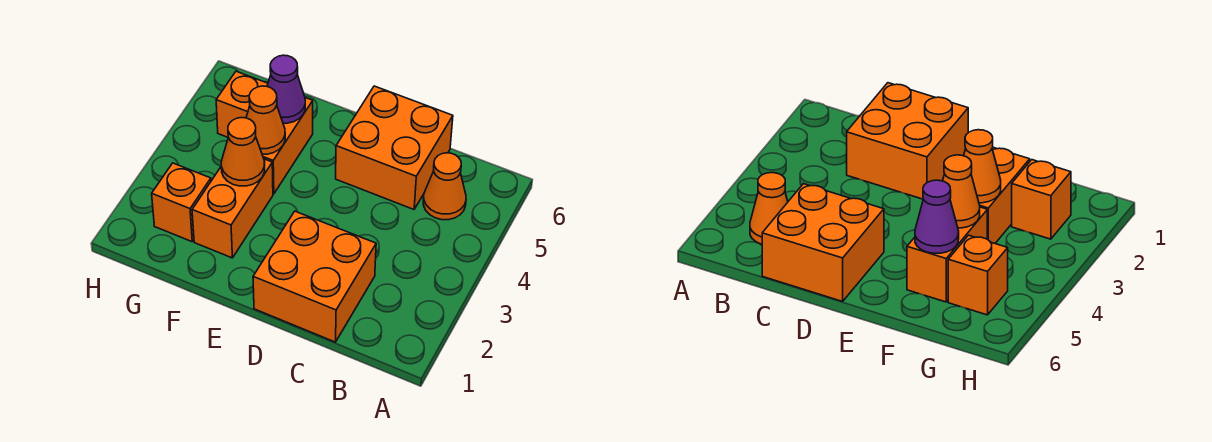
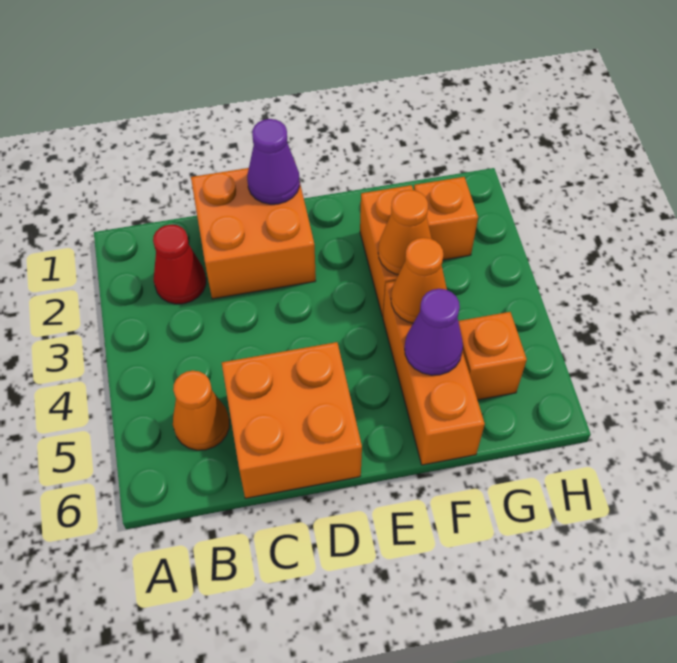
none -> red cone B2 level 1
none -> purple cone D1 level 2
orange brick F4:F5 level 1 -> orange brick F4:F6 level 1

